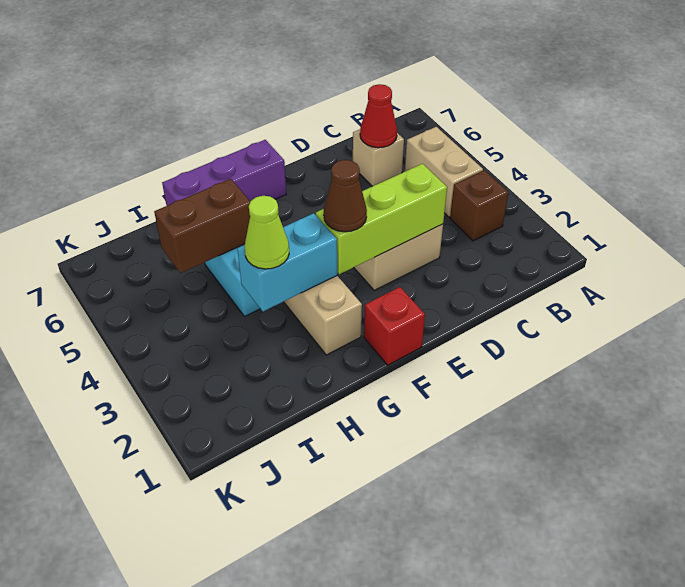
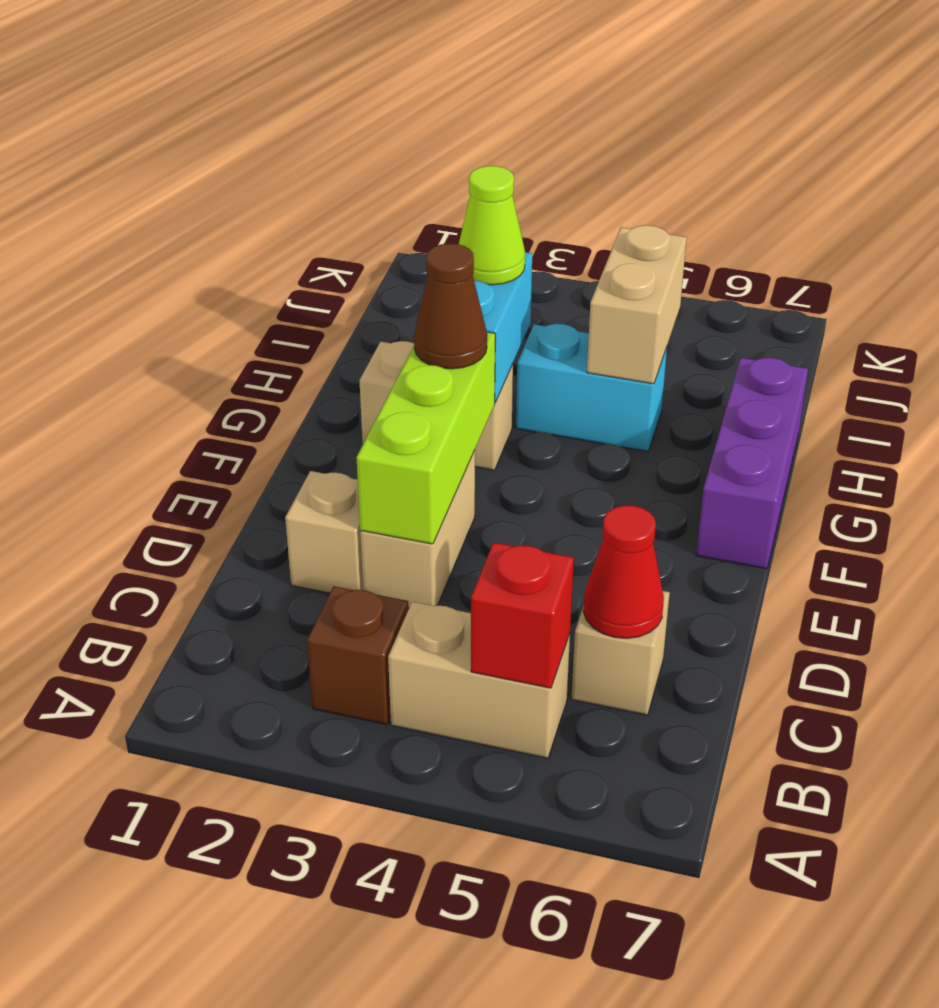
none -> tan brick D2 level 1
red brick F1 level 1 -> red brick B5 level 2
brown brick H5:I5 level 2 -> tan brick H5:I5 level 2

